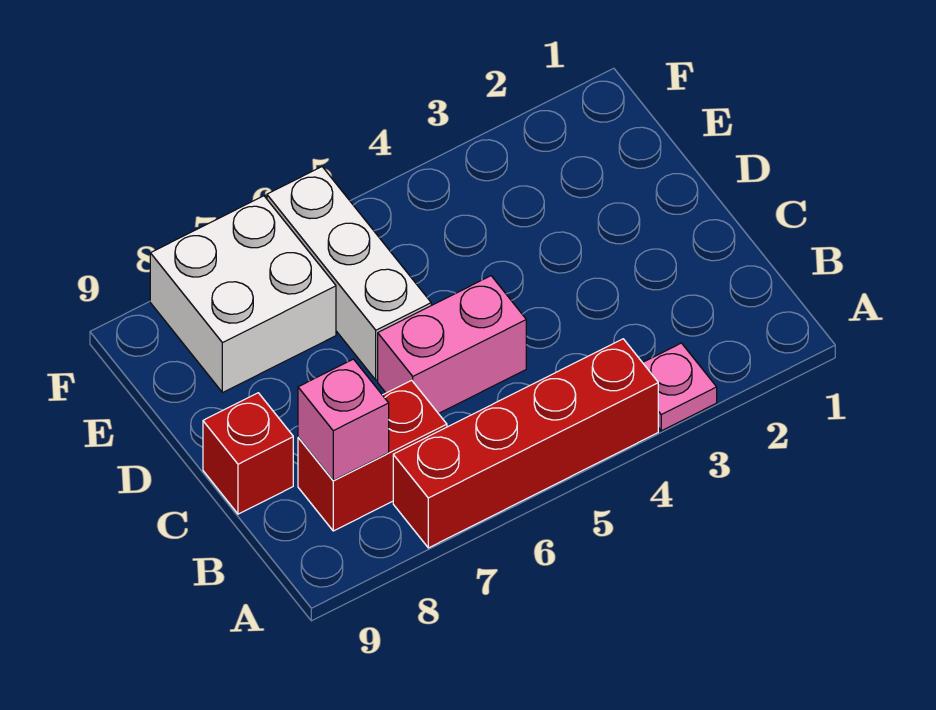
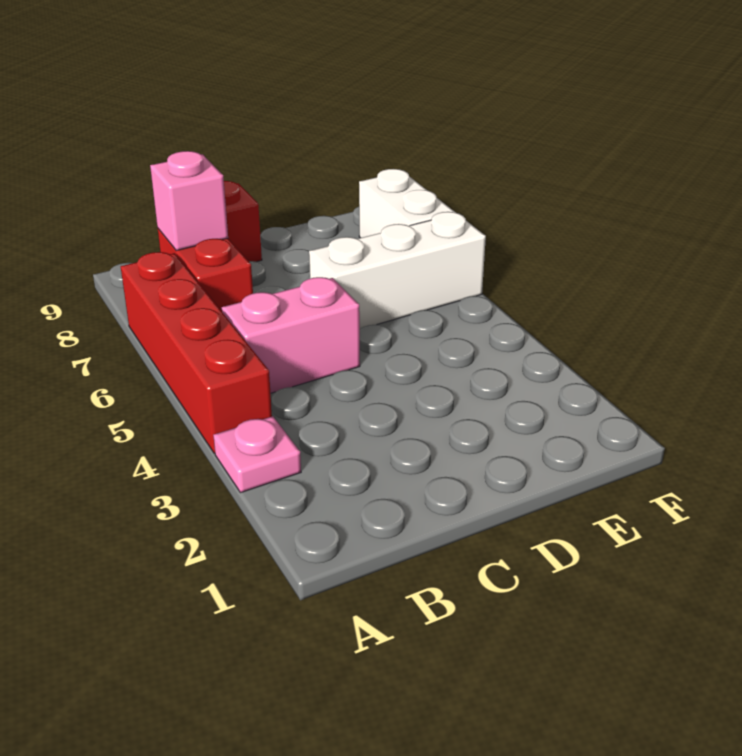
pink brick C5:C6 level 1 -> pink brick B5:C5 level 1
white brick E7:F8 level 1 -> white brick F7:F8 level 1

